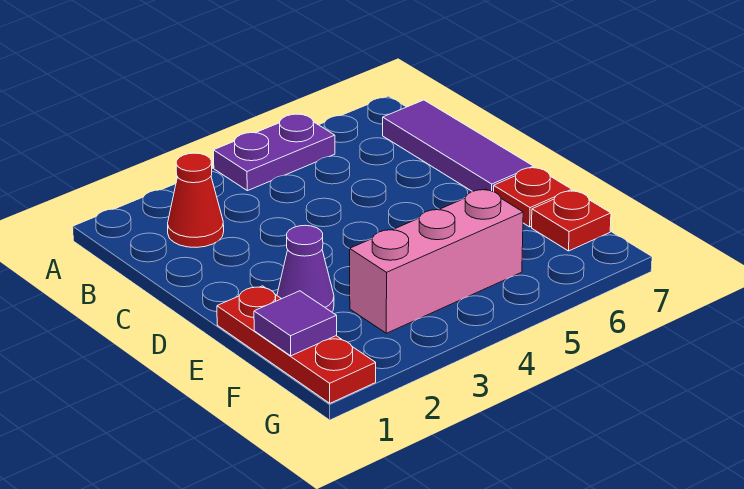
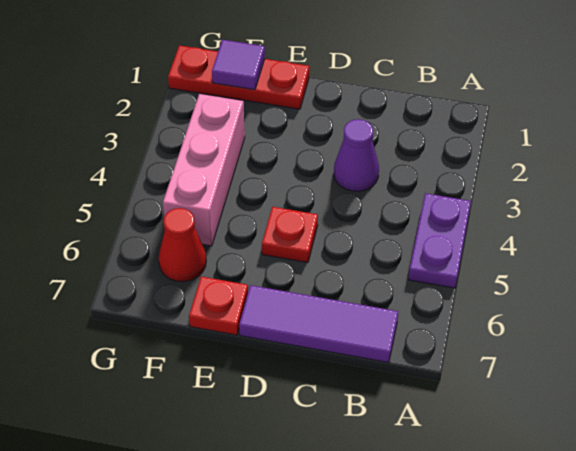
red cone B2 level 1 -> red cone F6 level 1
purple cone E2 level 1 -> purple cone C3 level 1
red plate F7 level 1 -> red plate D5 level 1

